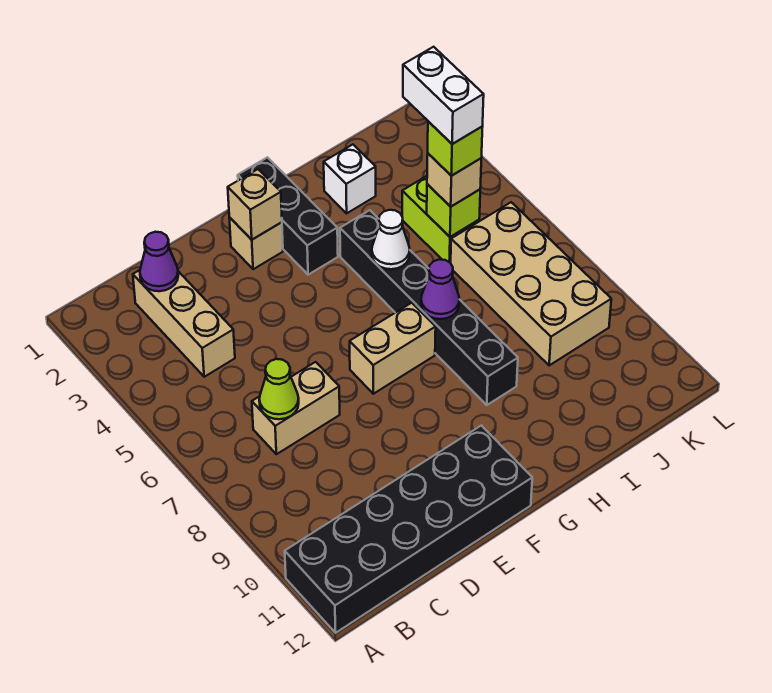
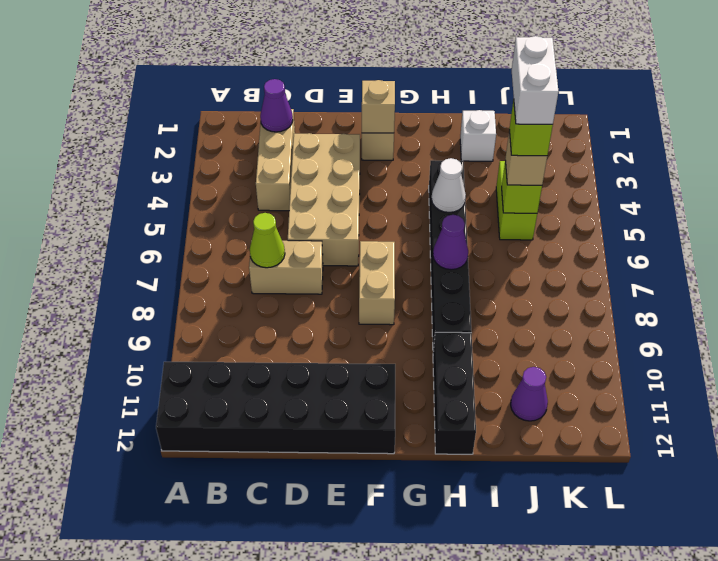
tan brick F7:G7 level 1 -> tan brick F7:F8 level 1
black brick G1:G3 level 1 -> black brick H10:H12 level 1
tan brick J6:K9 level 1 -> tan brick D3:E6 level 1
none -> purple cone J11 level 1

